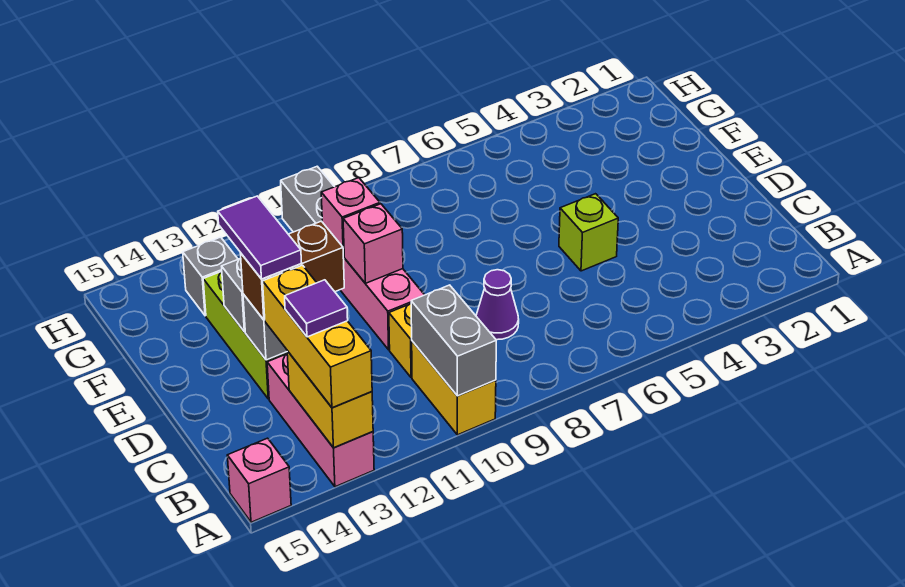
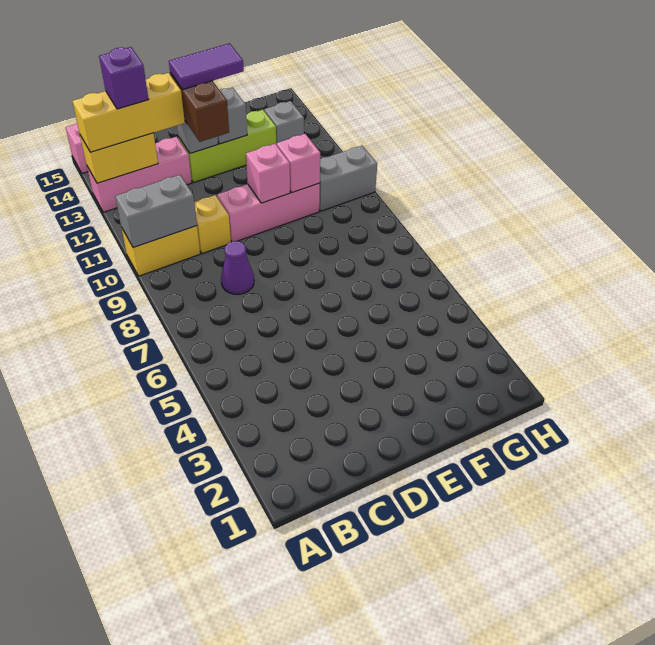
purple tile B13 level 4 -> purple brick B13 level 4
lime brick D5 level 1 -> none

